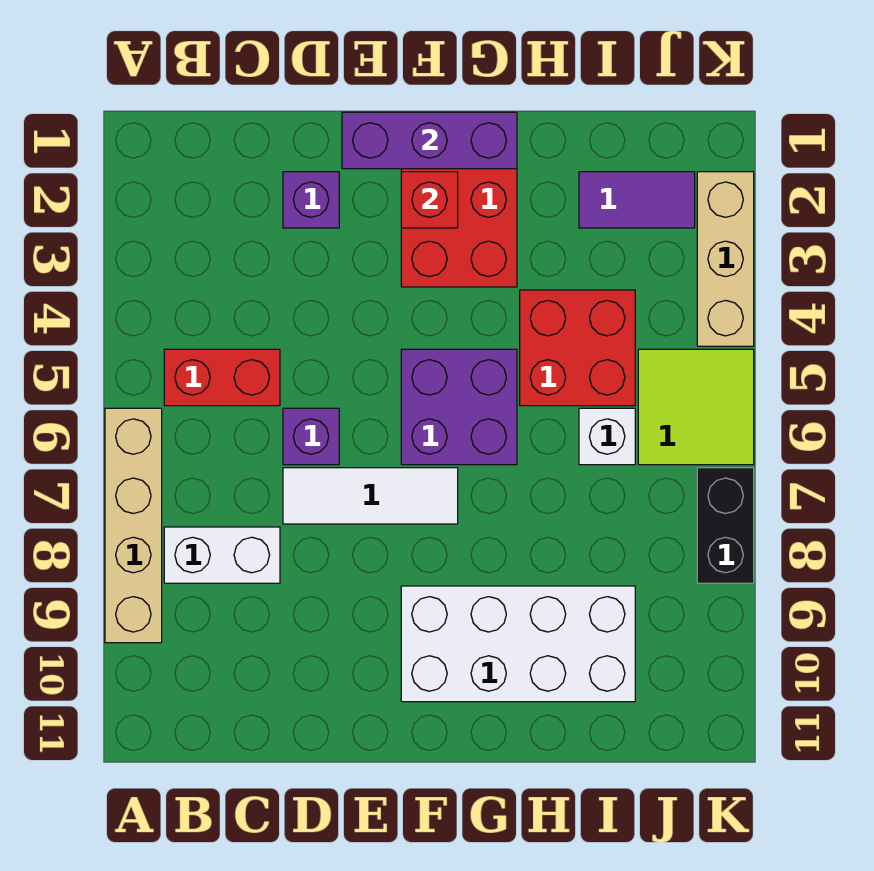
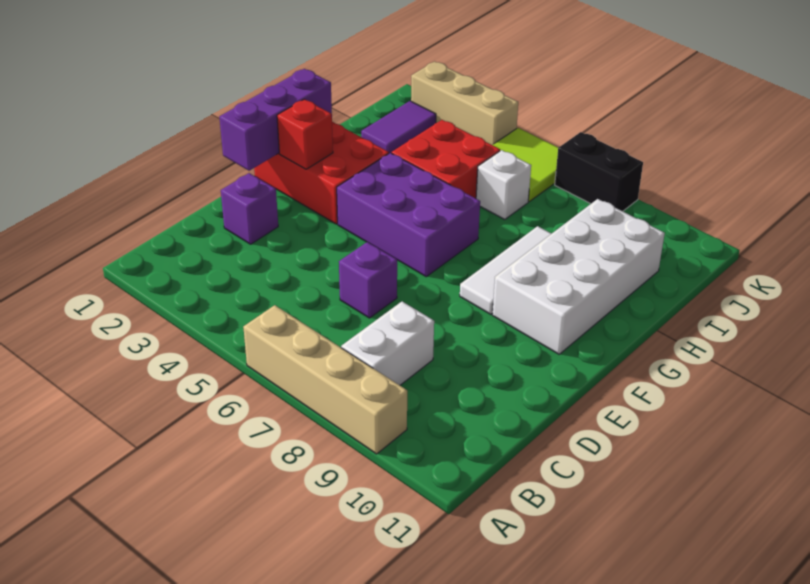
red brick B5:C5 level 1 -> none
white tile D7:F7 level 1 -> white tile F8:H8 level 1
purple brick F5:G6 level 1 -> purple brick F4:G6 level 1

